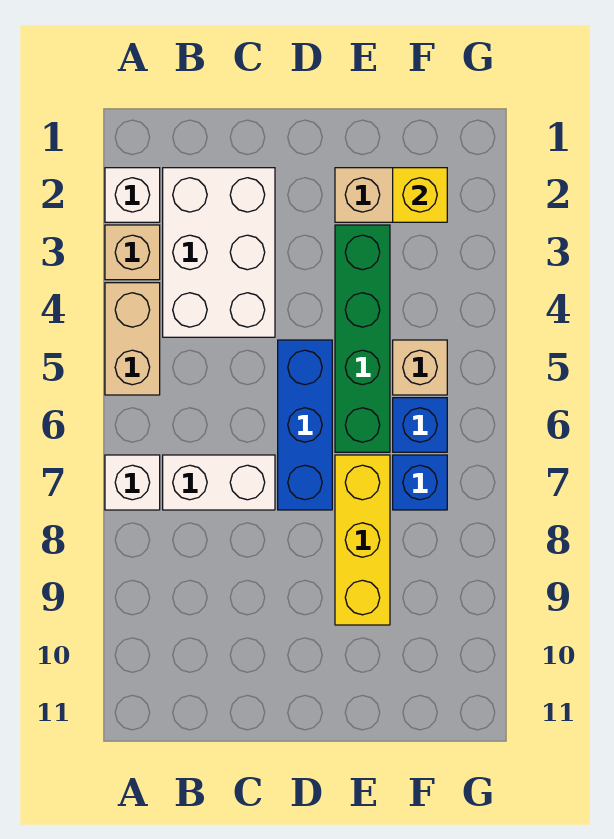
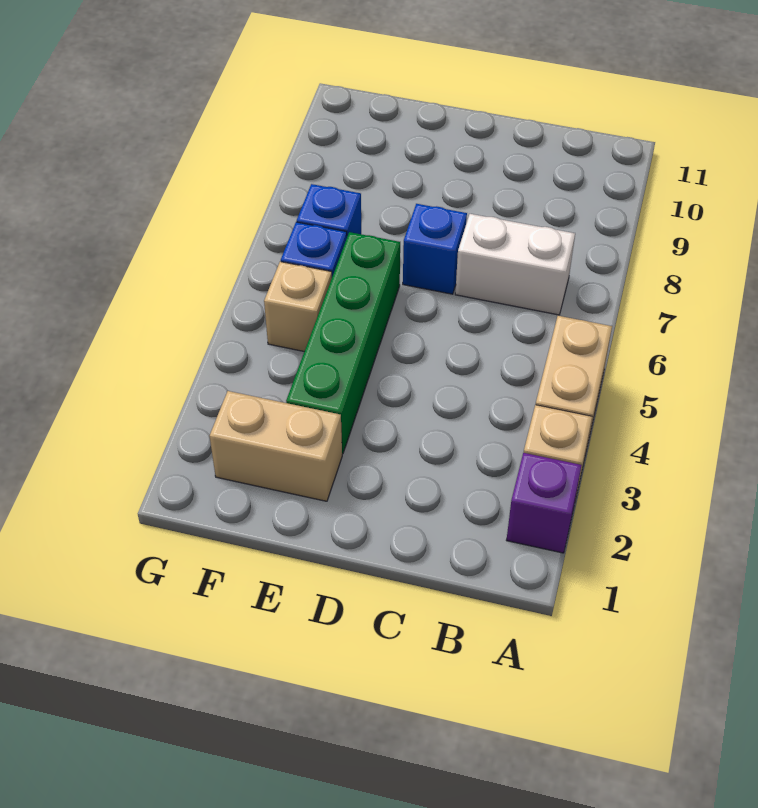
white brick A2 level 1 -> purple brick A2 level 1
white brick A7 level 1 -> none
white brick B2:C4 level 1 -> none
blue brick D5:D7 level 1 -> blue brick D7 level 1
yellow brick E7:E9 level 1 -> none
yellow brick F2 level 2 -> none

